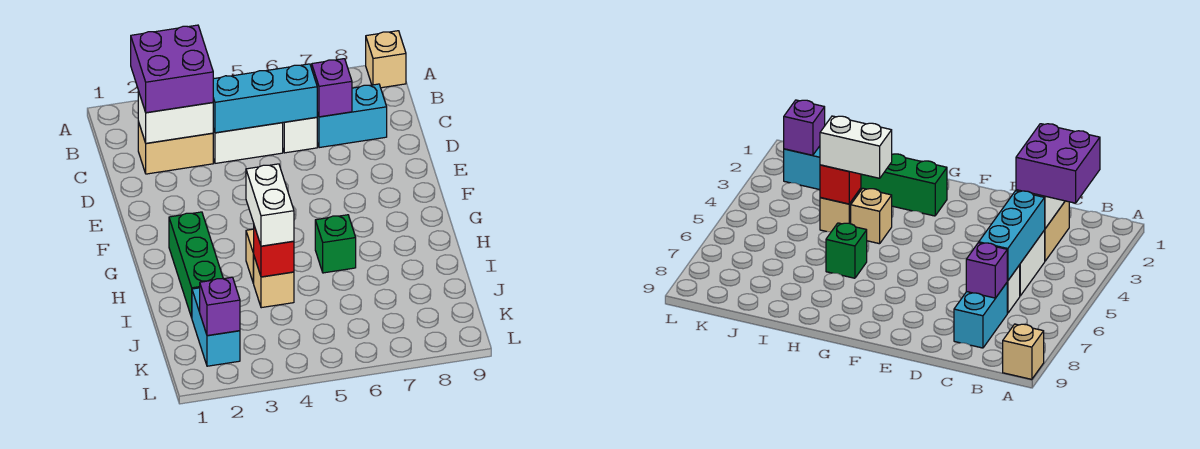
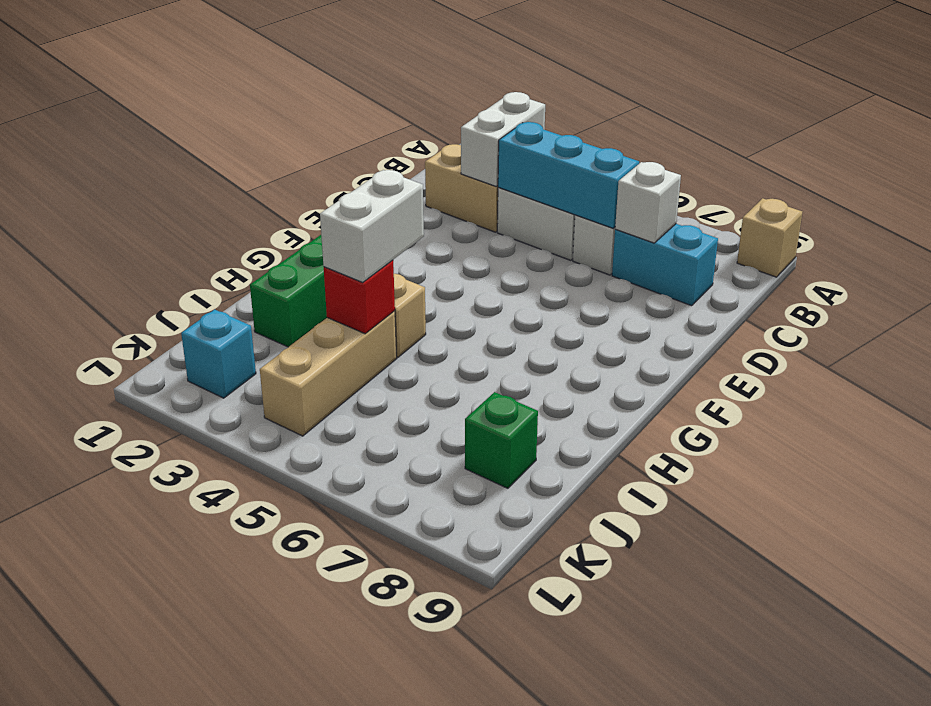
purple brick B2:C3 level 3 -> none
white brick C2:C3 level 2 -> white brick B3:C3 level 2
purple brick C7 level 2 -> white brick C7 level 2
green brick H6 level 1 -> green brick J8 level 1
tan brick I4 level 1 -> tan brick I4:K4 level 1
cyan brick J2:K2 level 1 -> cyan brick K2 level 1
purple brick K2 level 2 -> none

